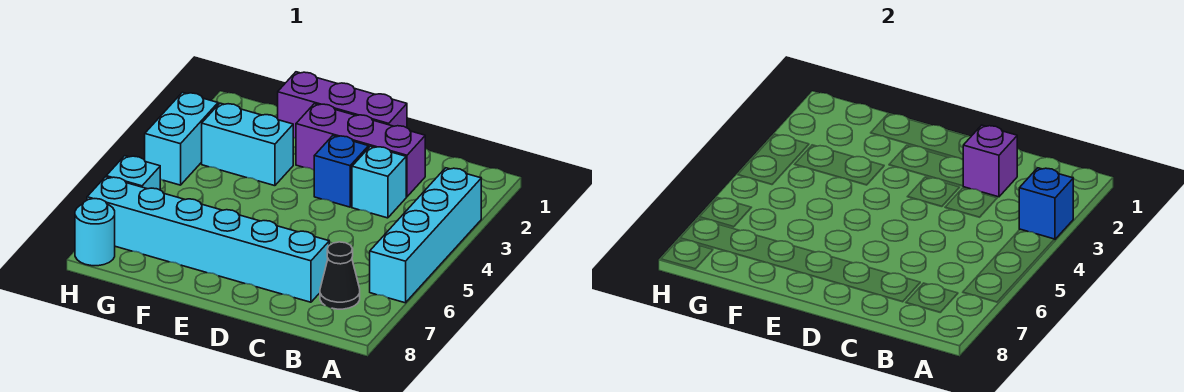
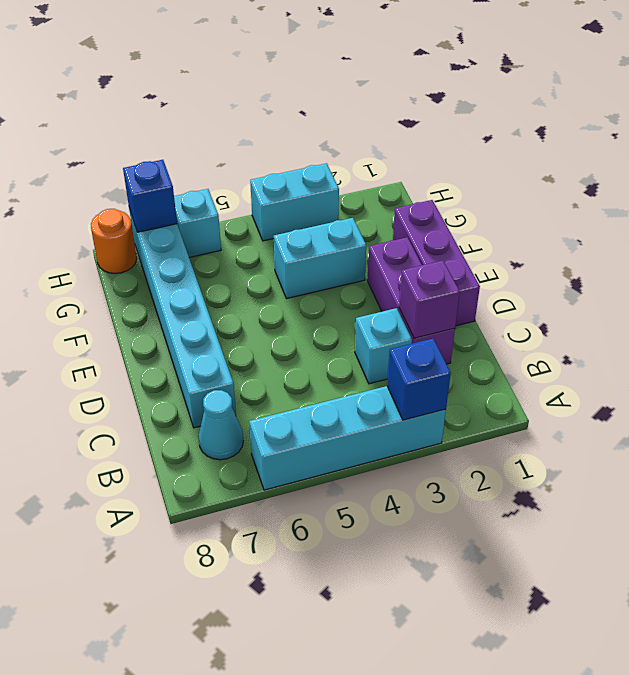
black cone B7 level 1 -> cyan cone B7 level 1
blue brick D3 level 1 -> blue brick H7 level 2
cyan brick F3:G3 level 1 -> cyan brick F3:F4 level 1
cyan round brick H8 level 1 -> orange round brick H8 level 1

